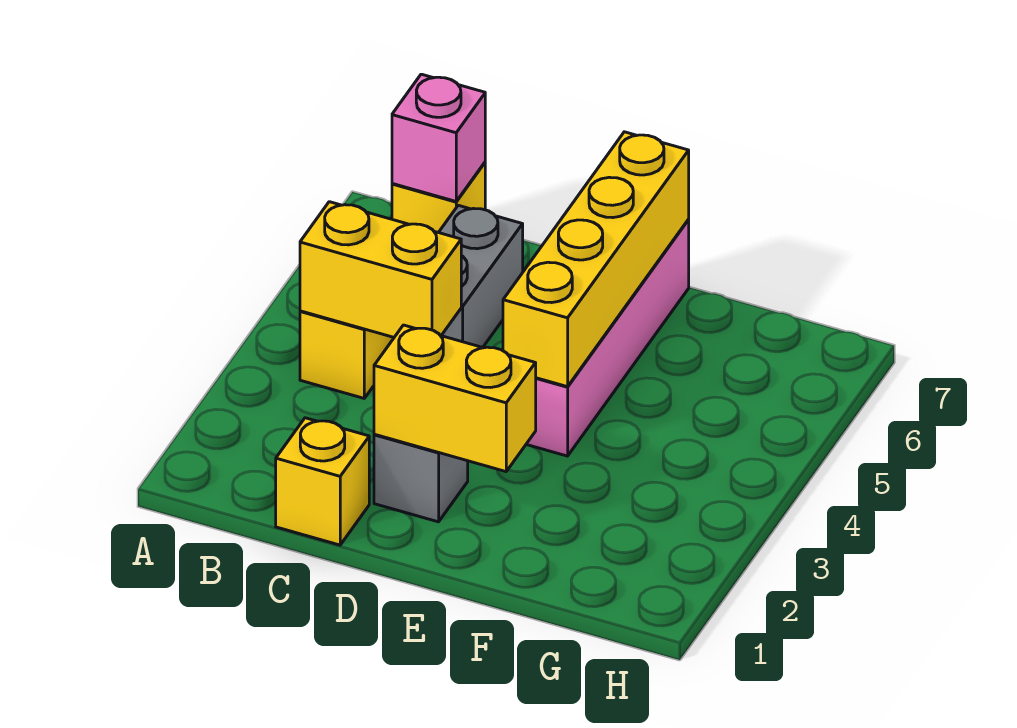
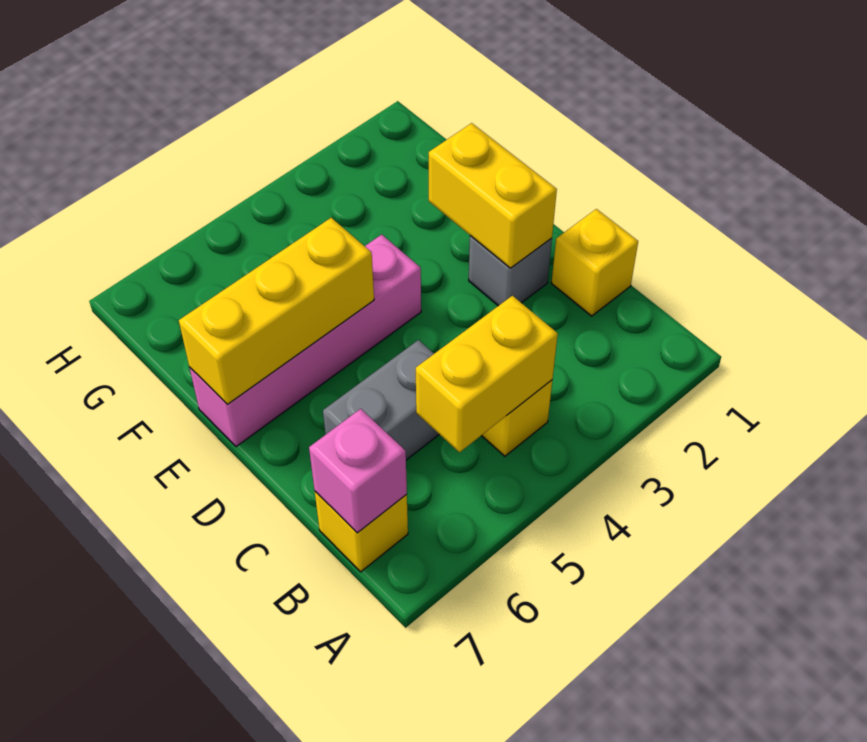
yellow brick B4:C4 level 2 -> yellow brick B4:B5 level 2
yellow brick E4:E7 level 2 -> yellow brick E5:E7 level 2

